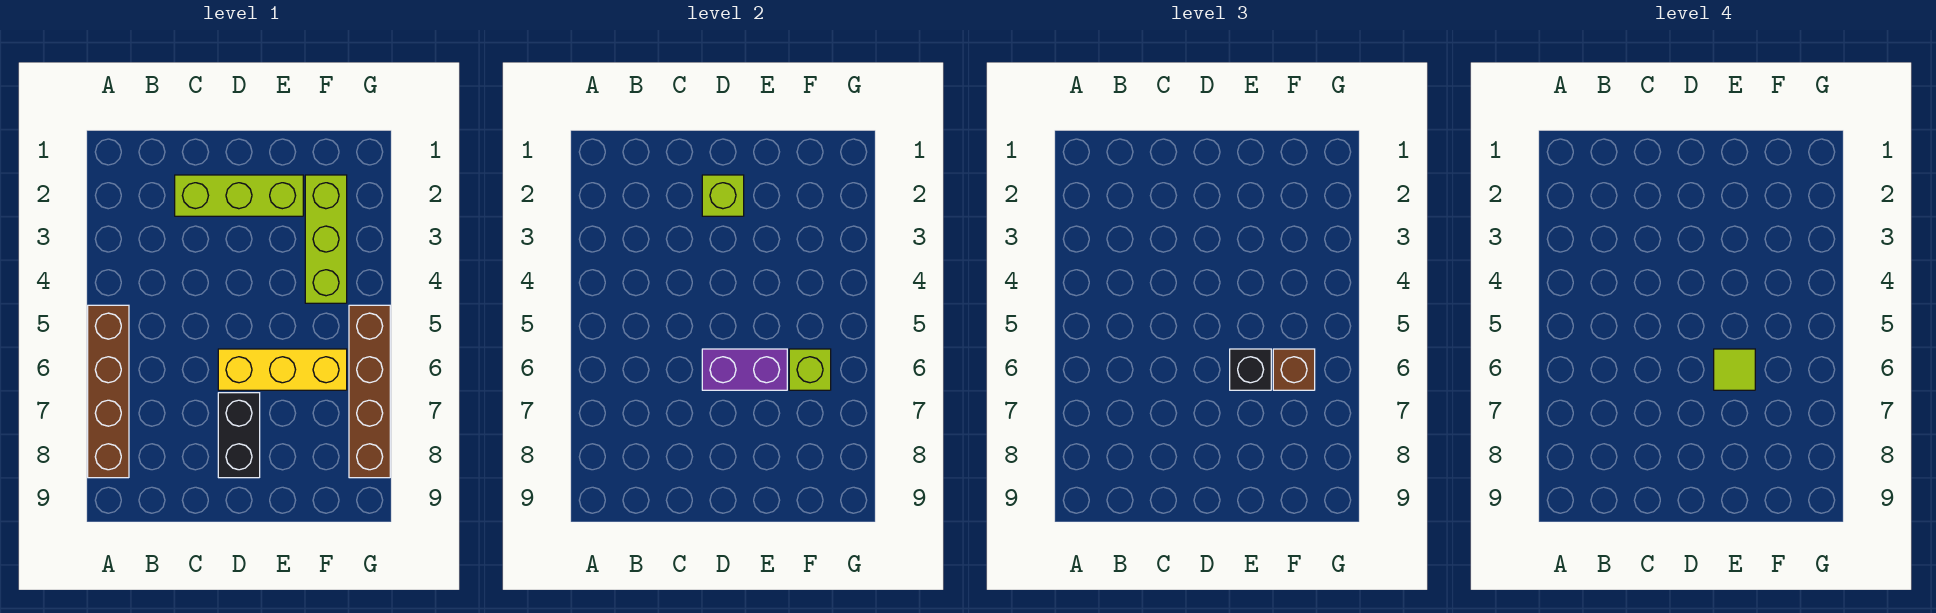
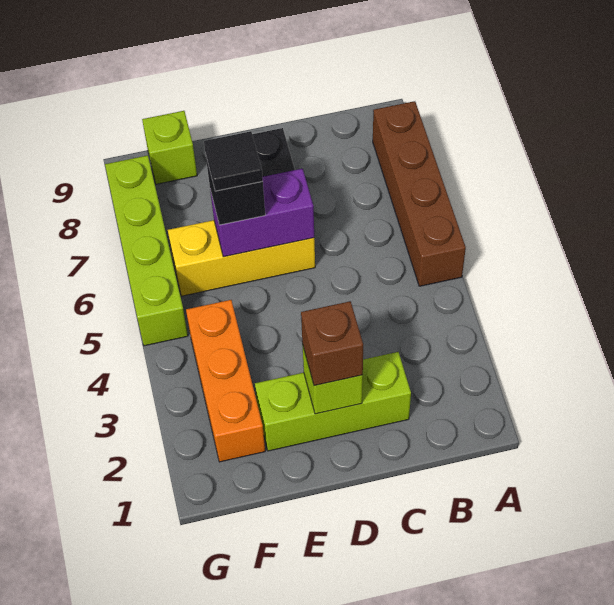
lime tile E6 level 4 -> black tile E6 level 4
lime brick F2:F4 level 1 -> orange brick F2:F4 level 1
lime brick F6 level 2 -> lime brick F9 level 1
brown brick F6 level 3 -> brown brick D2 level 3
brown brick G5:G8 level 1 -> lime brick G5:G8 level 1

